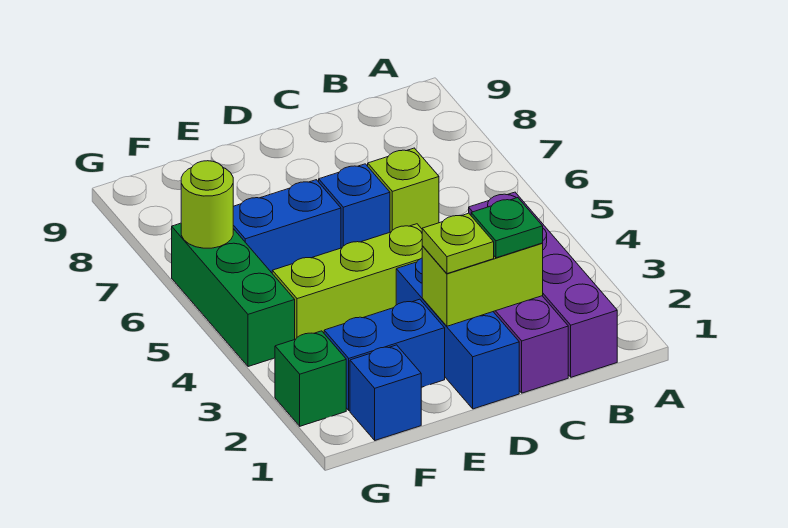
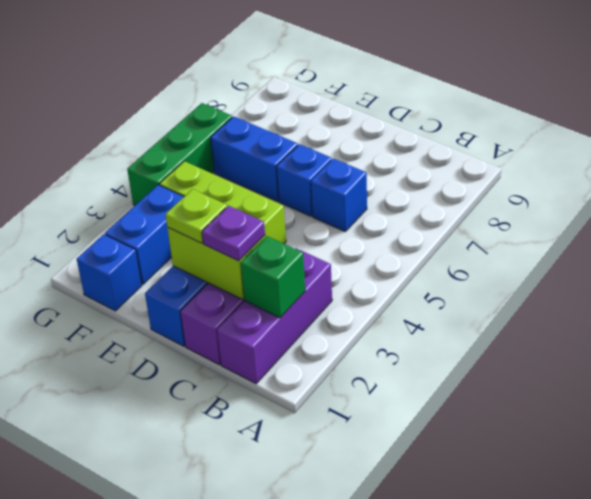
purple brick B1:B4 level 1 -> purple brick B1:B3 level 1
green plate C2 level 3 -> purple plate C2 level 3
lime brick C6 level 1 -> blue brick C6 level 1
blue brick E2:F2 level 1 -> blue brick F2:F3 level 1
green brick G2 level 1 -> green brick B2 level 2
lime round brick G6 level 2 -> none

